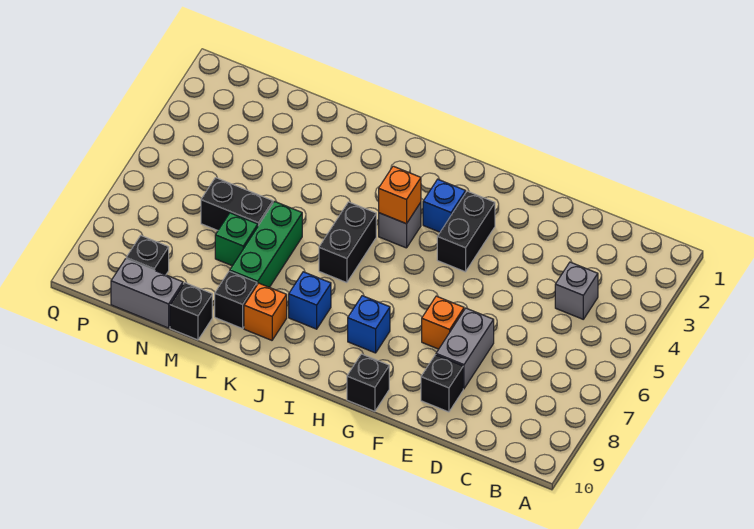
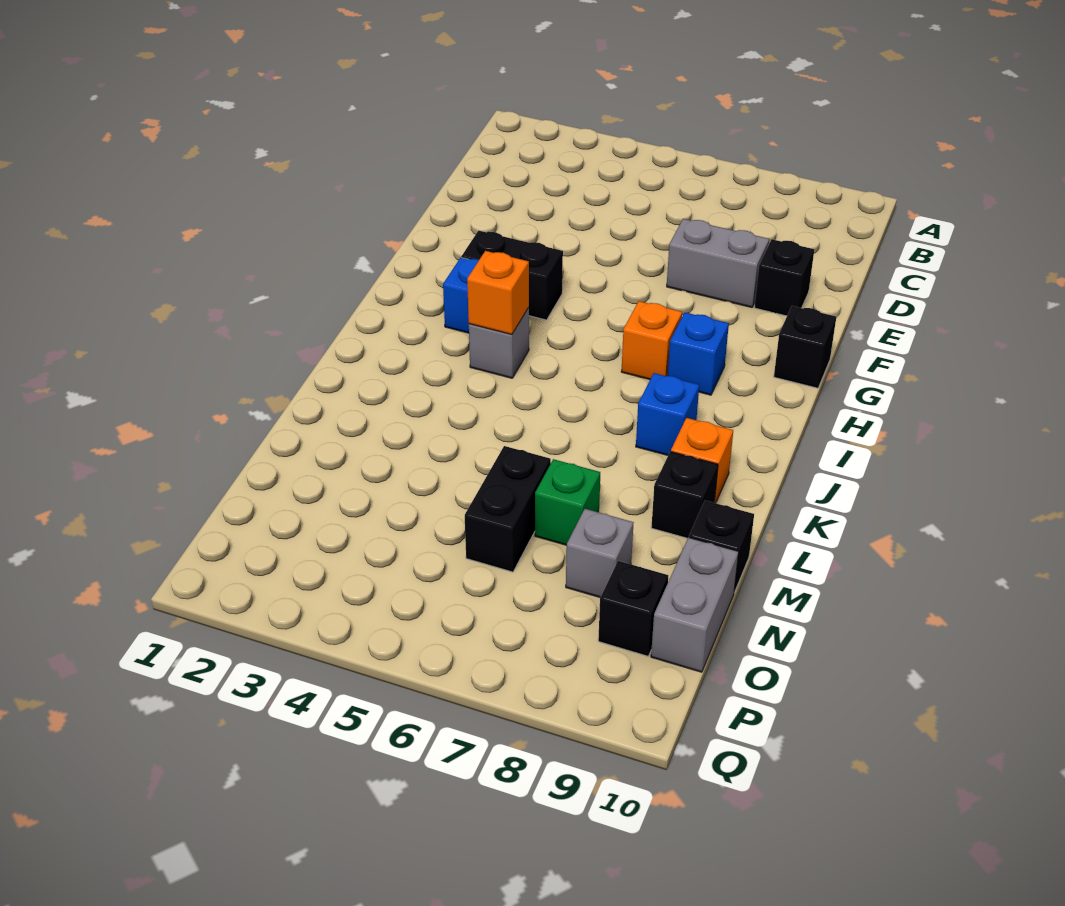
grey brick C4 level 1 -> grey brick N8 level 1
orange brick F7 level 1 -> orange brick H7 level 1
black brick J5:J6 level 1 -> none
green brick L6:L8 level 1 -> none

